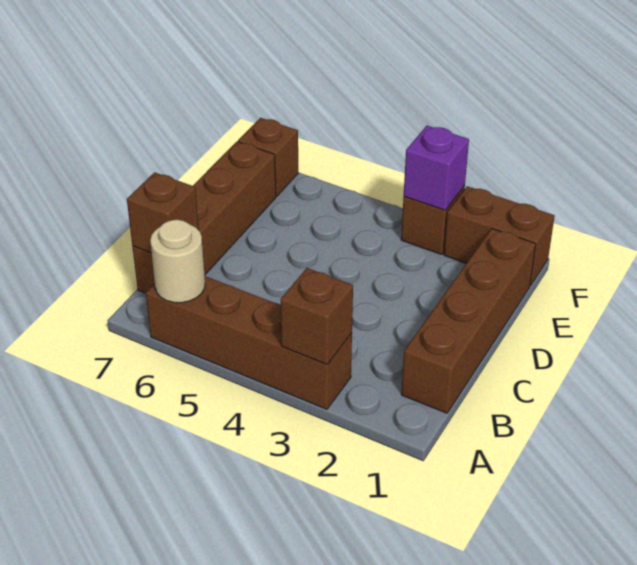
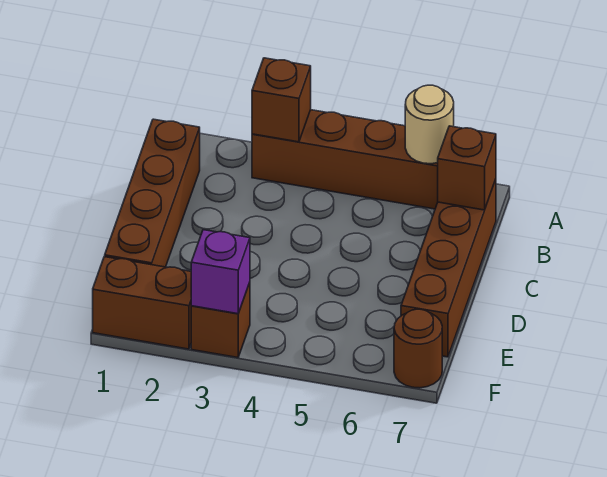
brown brick F7 level 1 -> brown round brick F7 level 1

